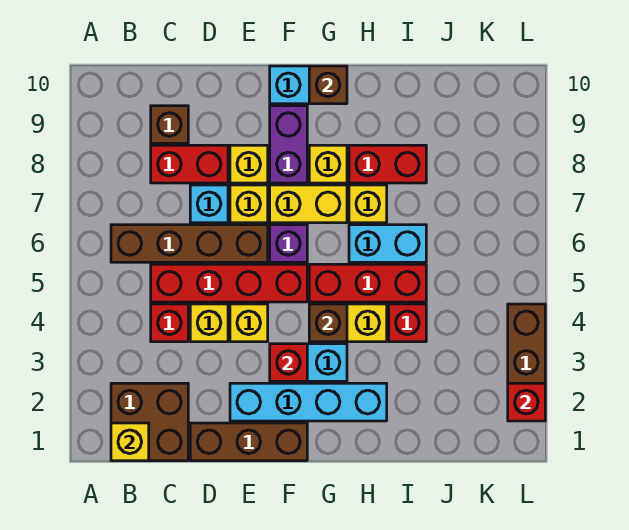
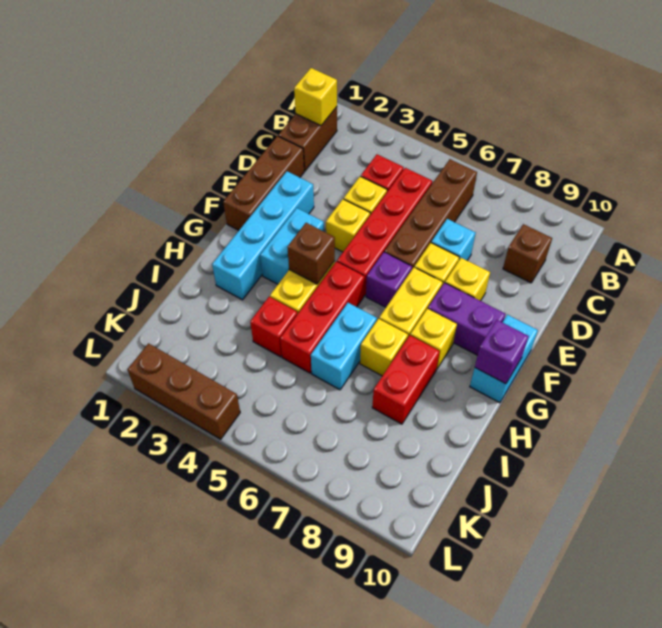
brown brick B1:C2 level 1 -> brown brick B1:C1 level 1
red brick C8:D8 level 1 -> none
red brick F3 level 2 -> none
brown brick G10 level 2 -> purple brick G10 level 2
red brick L2 level 2 -> none

